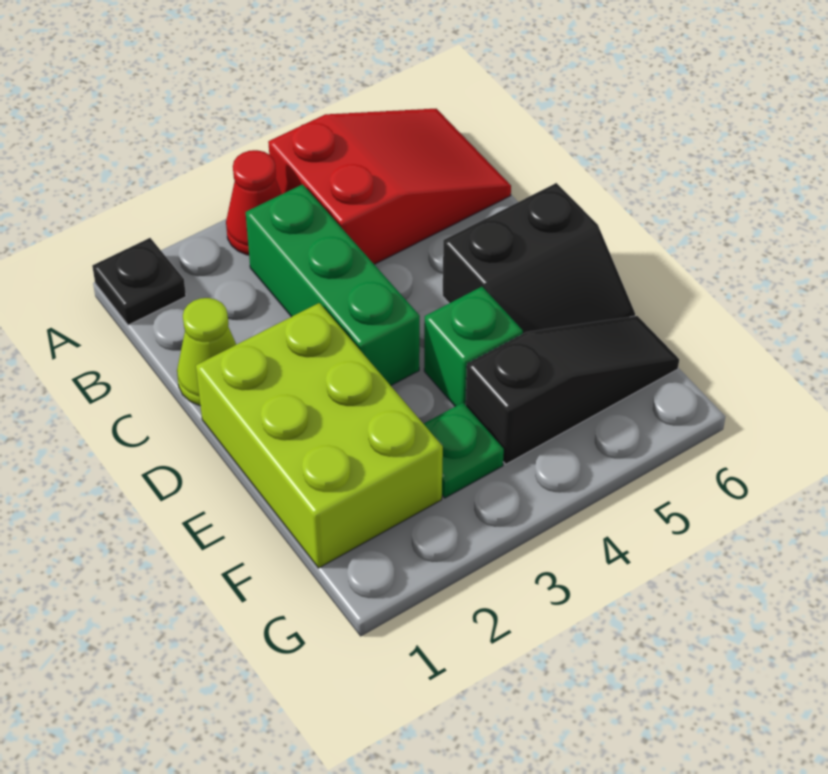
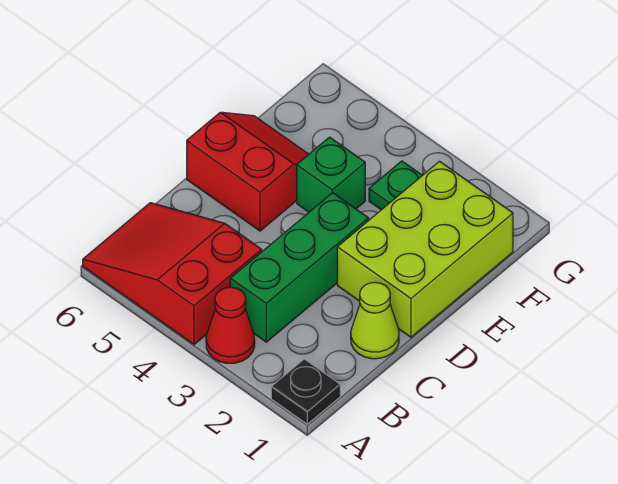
black slope D5:E6 level 1 top D -> red slope D5:E6 level 1 top D
black slope F4:F6 level 1 top 4 -> none

